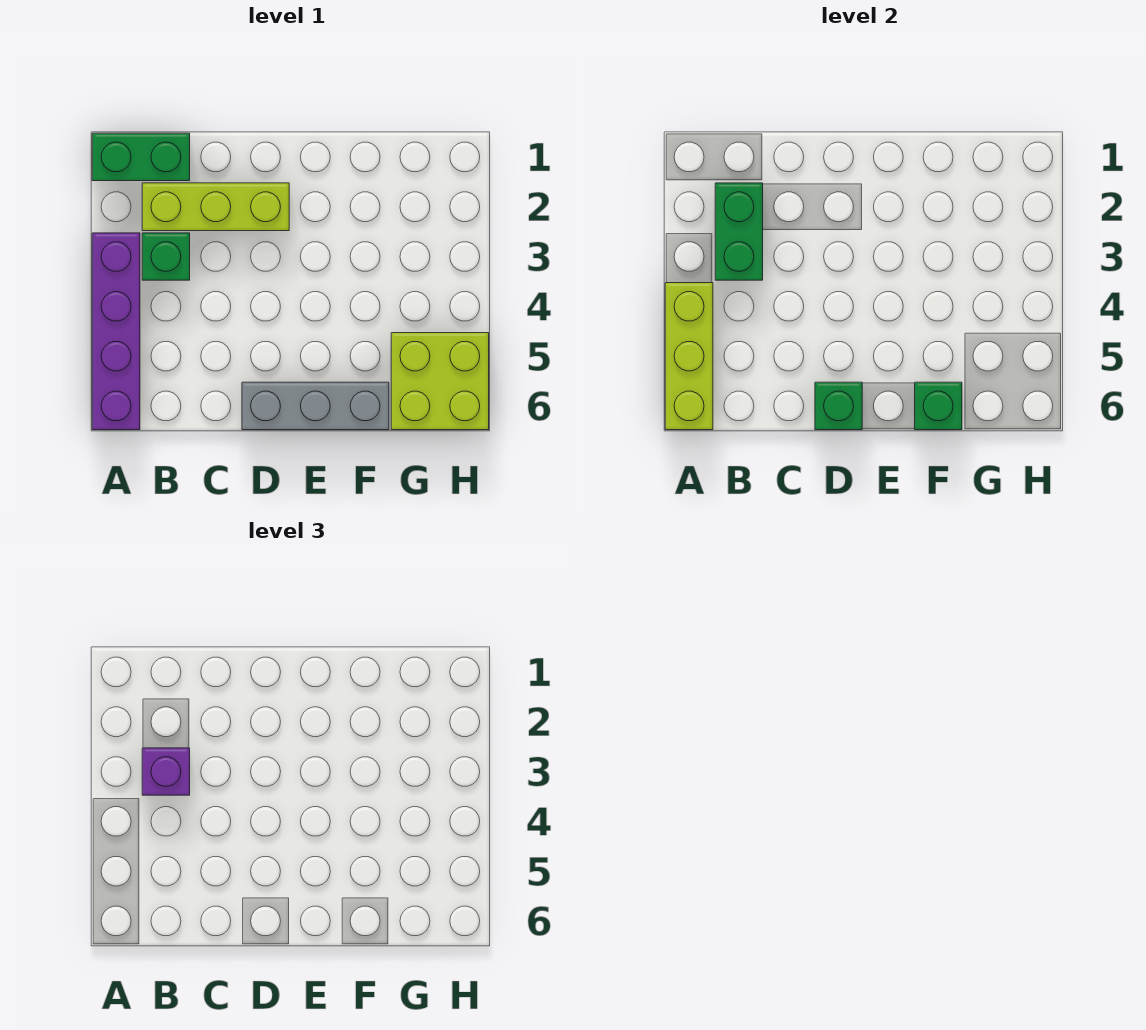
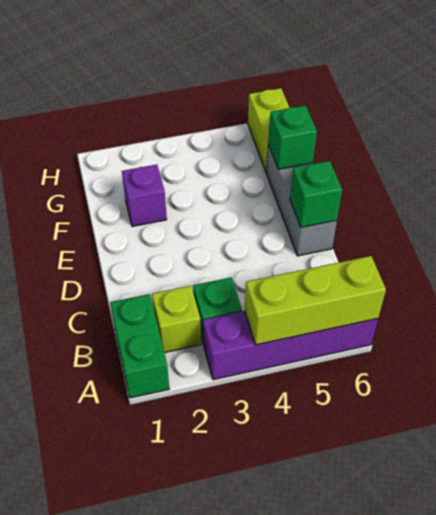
lime brick B2:D2 level 1 -> lime brick B2 level 1
green brick B2:B3 level 2 -> none
purple brick B3 level 3 -> purple brick F2 level 1
lime brick G5:H6 level 1 -> lime brick G6:H6 level 1

